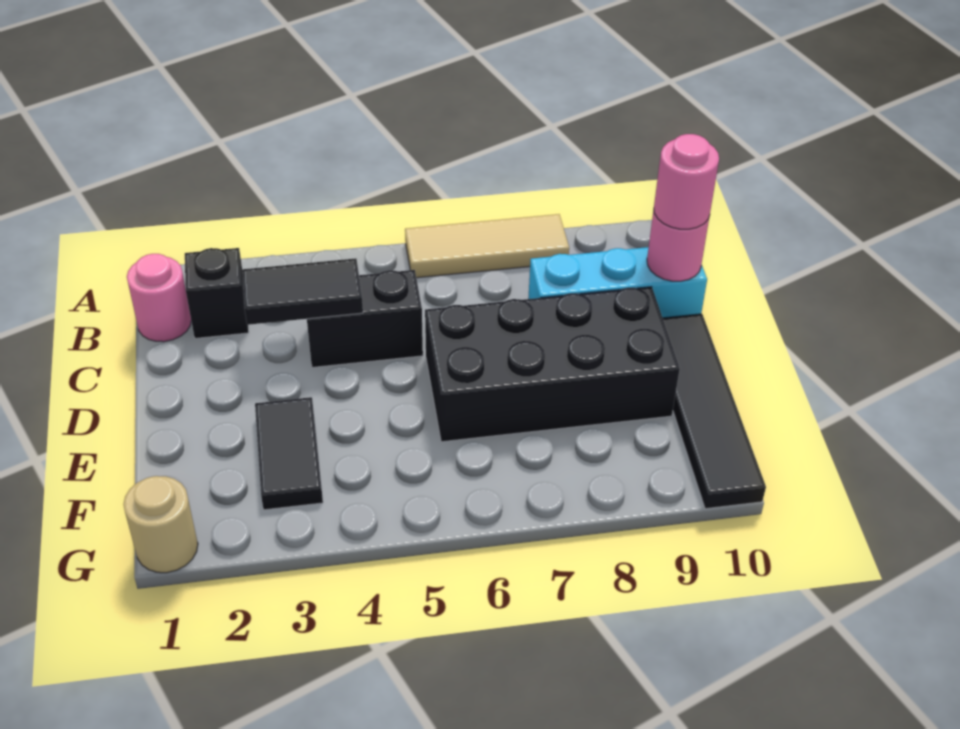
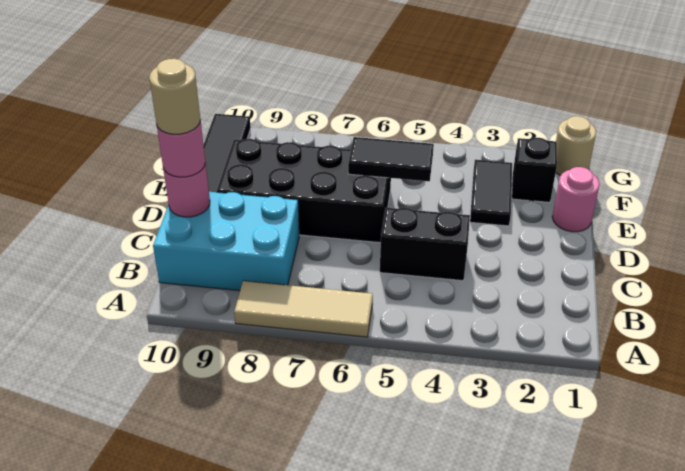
pink round brick B1 level 1 -> pink round brick E1 level 1
black brick B2 level 1 -> black brick F2 level 1
black tile C3:C4 level 2 -> black tile E5:E6 level 2
cyan brick C8:C10 level 1 -> cyan brick B8:C10 level 1
none -> tan round brick C10 level 4

